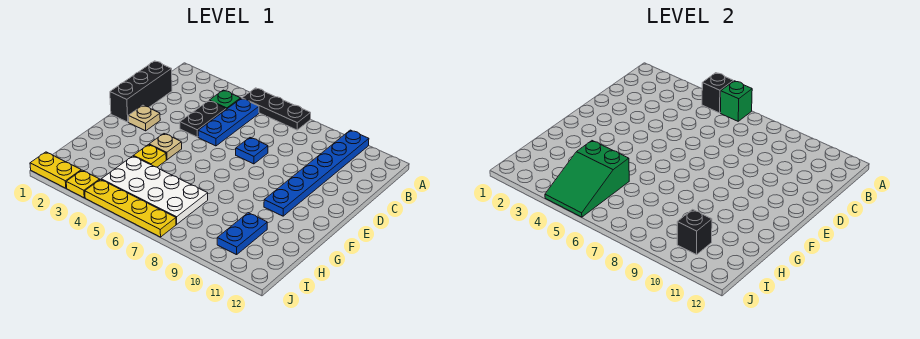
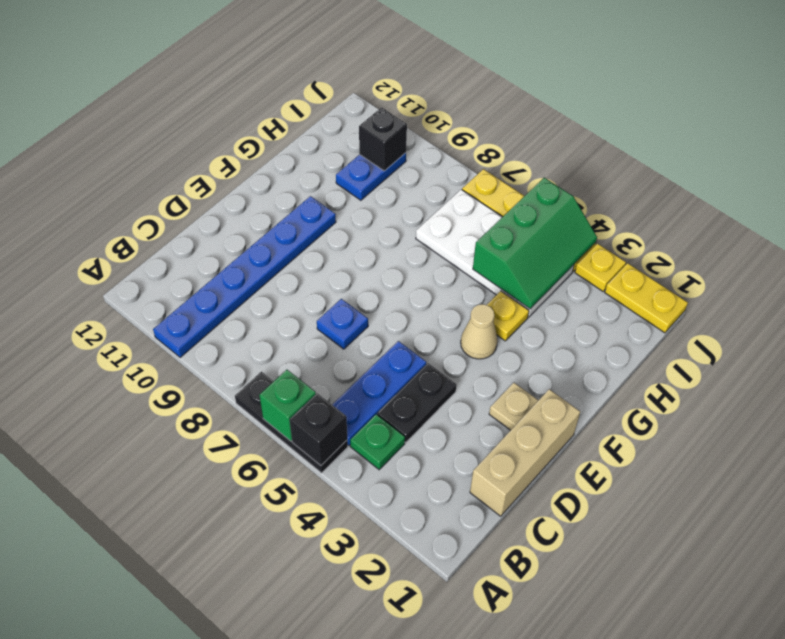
black brick C1:E1 level 1 -> tan brick C1:E1 level 1
tan plate F4 level 1 -> tan cone F4 level 1
green slope H4:J5 level 2 top H -> green slope H4:J5 level 2 top 5

